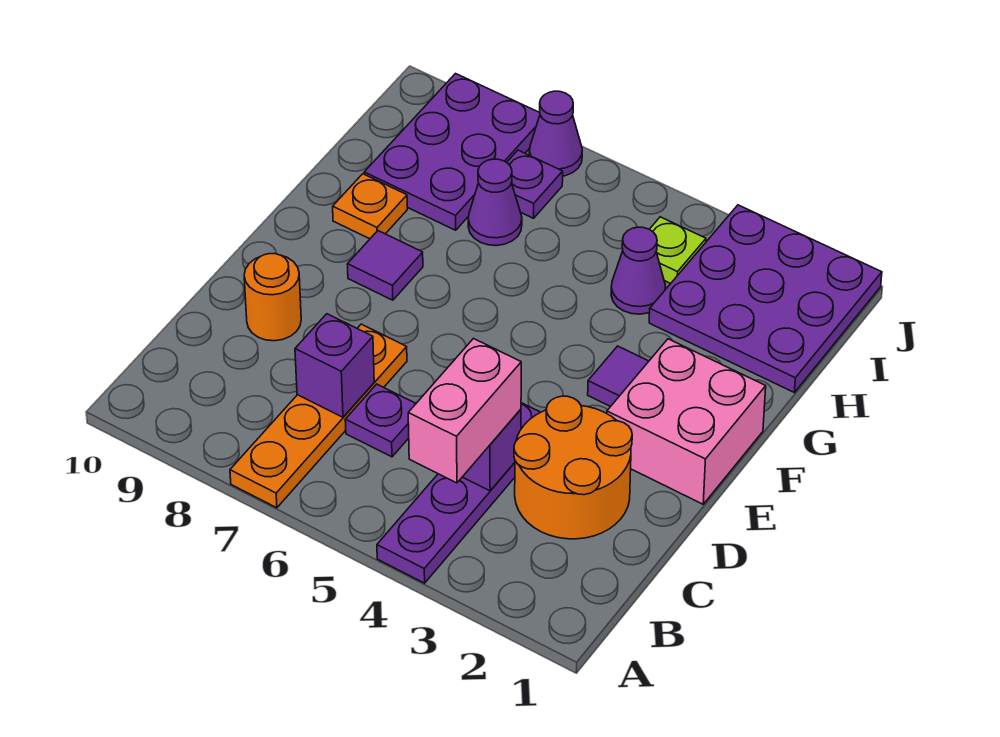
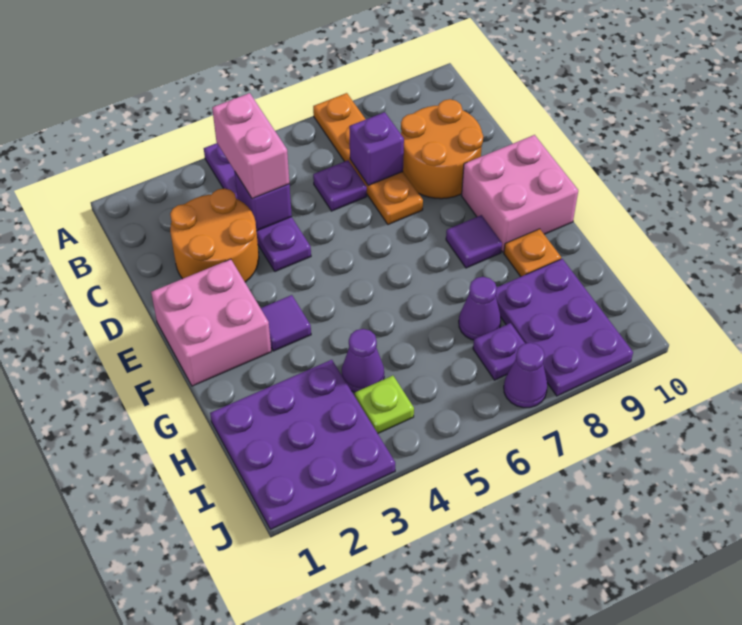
orange round brick D9 level 1 -> orange round brick C8:D9 level 1
none -> pink brick E9:F10 level 1

